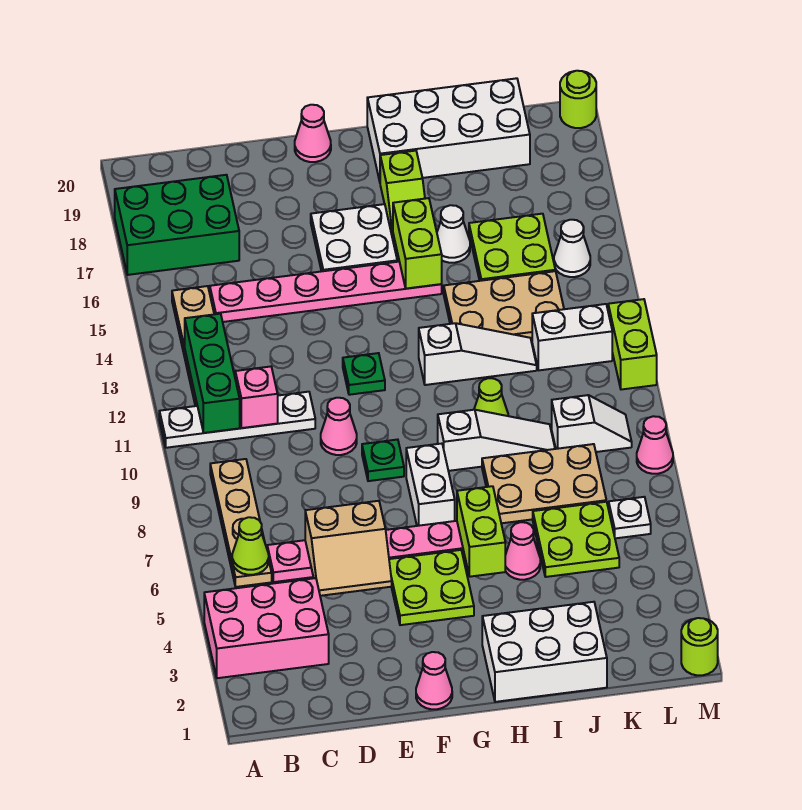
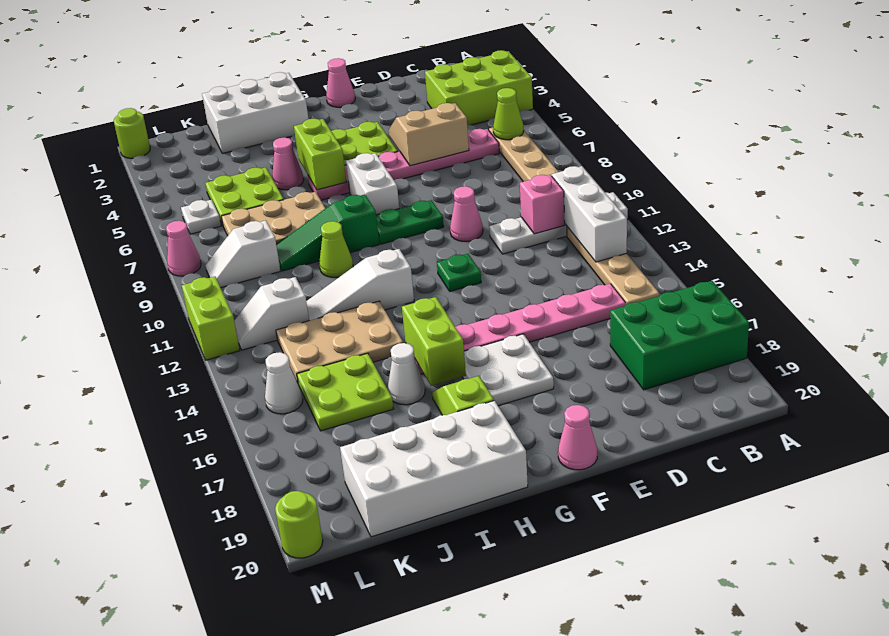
pink brick A3:C4 level 1 -> lime brick A3:C4 level 1
green brick B11:B13 level 2 -> white brick B11:B13 level 2
green plate F9 level 1 -> green plate F9:G9 level 1
white slope H9:J9 level 1 top H -> green slope H9:J9 level 1 top H
white brick K12:L12 level 1 -> white slope K12:L12 level 1 top K

